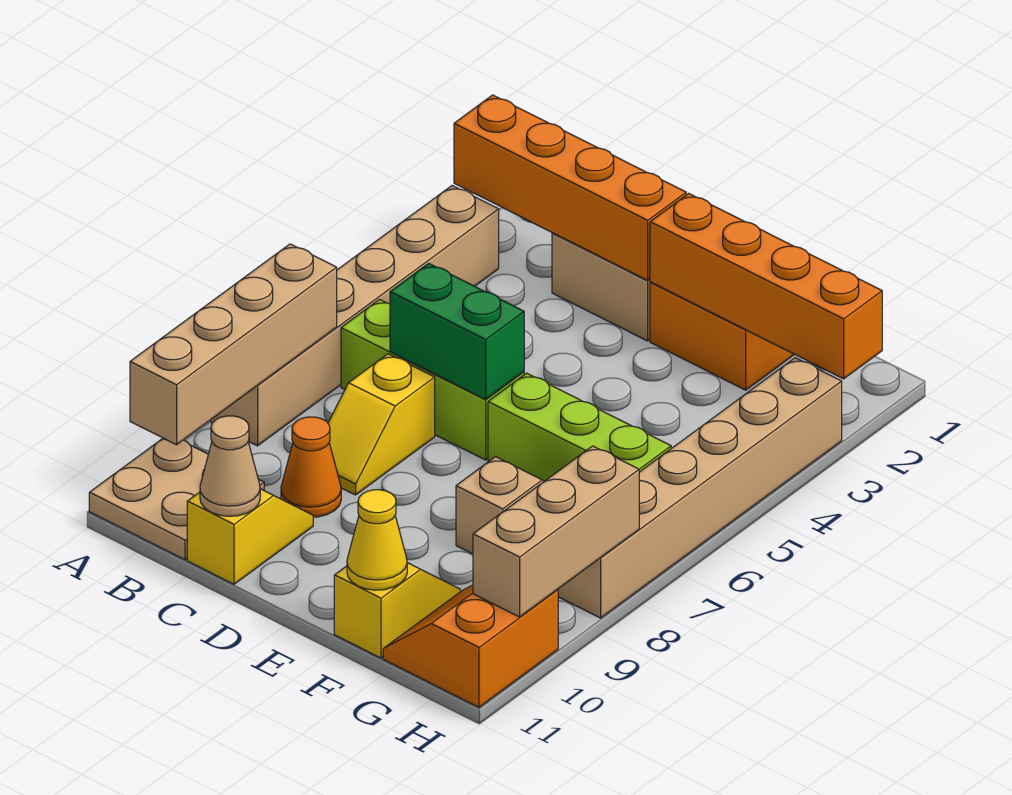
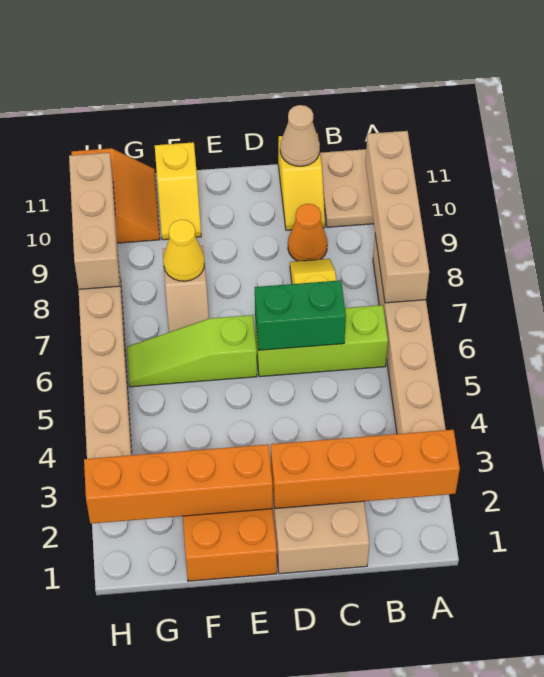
lime brick E6:G6 level 1 -> lime slope E6:G6 level 1 top E
yellow cone F11 level 2 -> yellow cone F8 level 2

